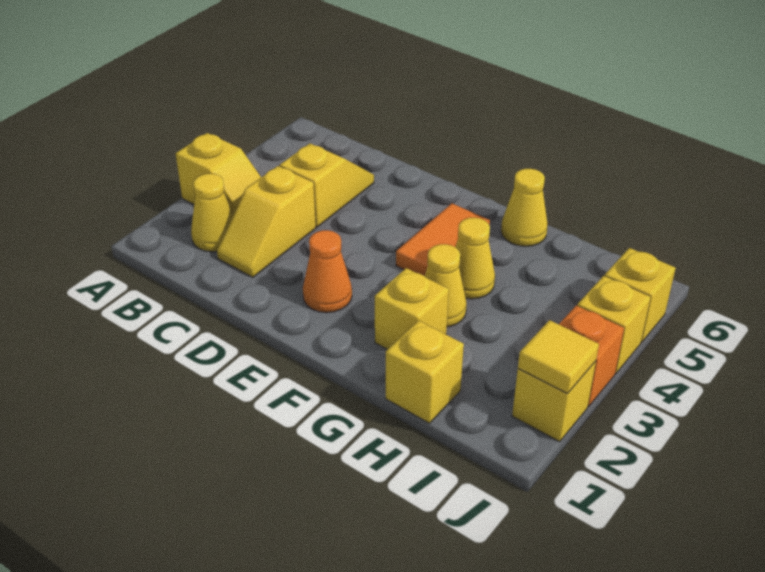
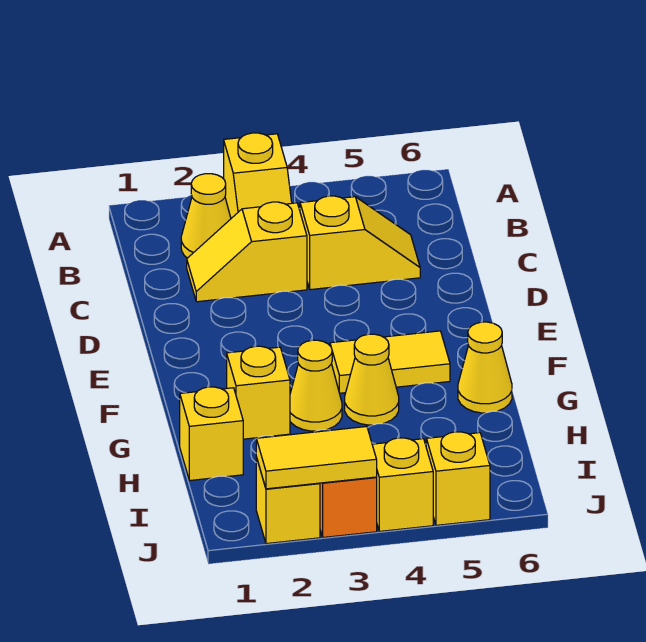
orange cone E2 level 1 -> none
orange tile F4:F5 level 1 -> yellow tile F4:F5 level 1
yellow tile J2 level 2 -> yellow tile J2:J3 level 2

